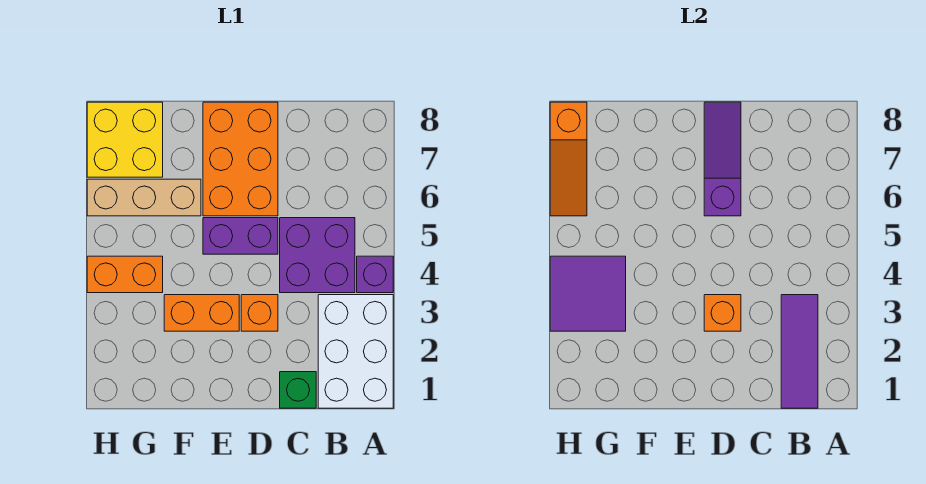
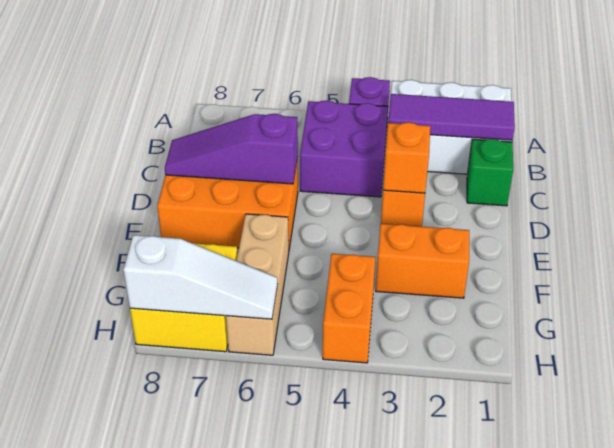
purple brick D5:E5 level 1 -> none
orange brick E3:F3 level 1 -> orange brick F2:F3 level 1
purple tile G3:H4 level 2 -> none
orange slope H6:H8 level 2 top 8 -> white slope H6:H8 level 2 top 8

